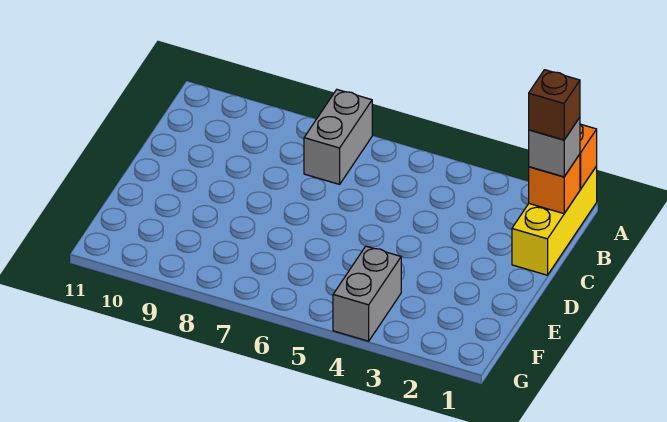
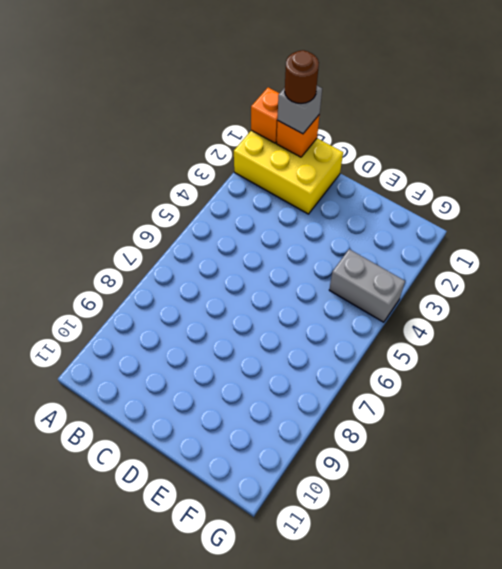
yellow brick A1:C1 level 1 -> yellow brick A1:C2 level 1
grey brick A7:B7 level 1 -> none
brown brick B1 level 4 -> brown round brick B1 level 4

